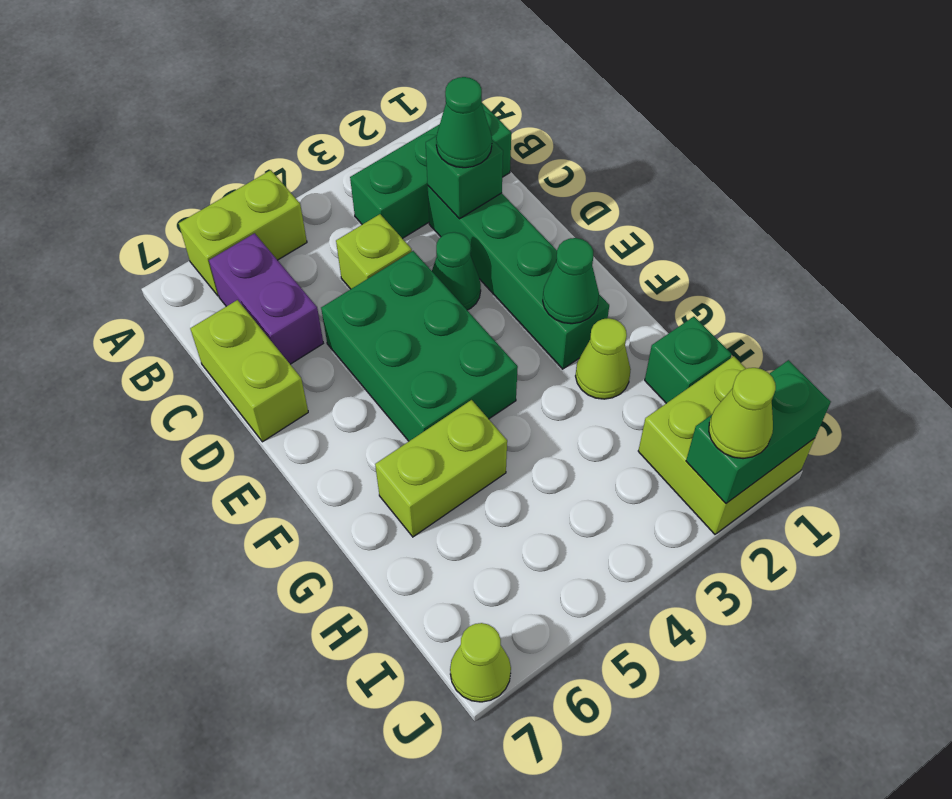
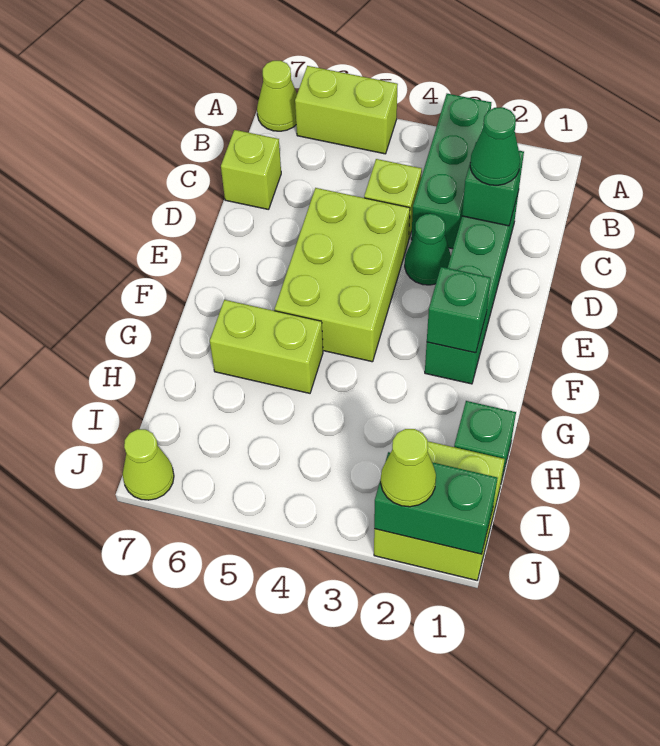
green brick B1:B3 level 1 -> green brick A3:C3 level 1
purple brick B6:C6 level 1 -> none
lime brick C7:D7 level 1 -> lime brick C7 level 1
green brick D4:F5 level 1 -> lime brick D4:F5 level 1
green cone F2 level 2 -> green brick F2 level 2
lime cone G2 level 1 -> lime cone A7 level 1

